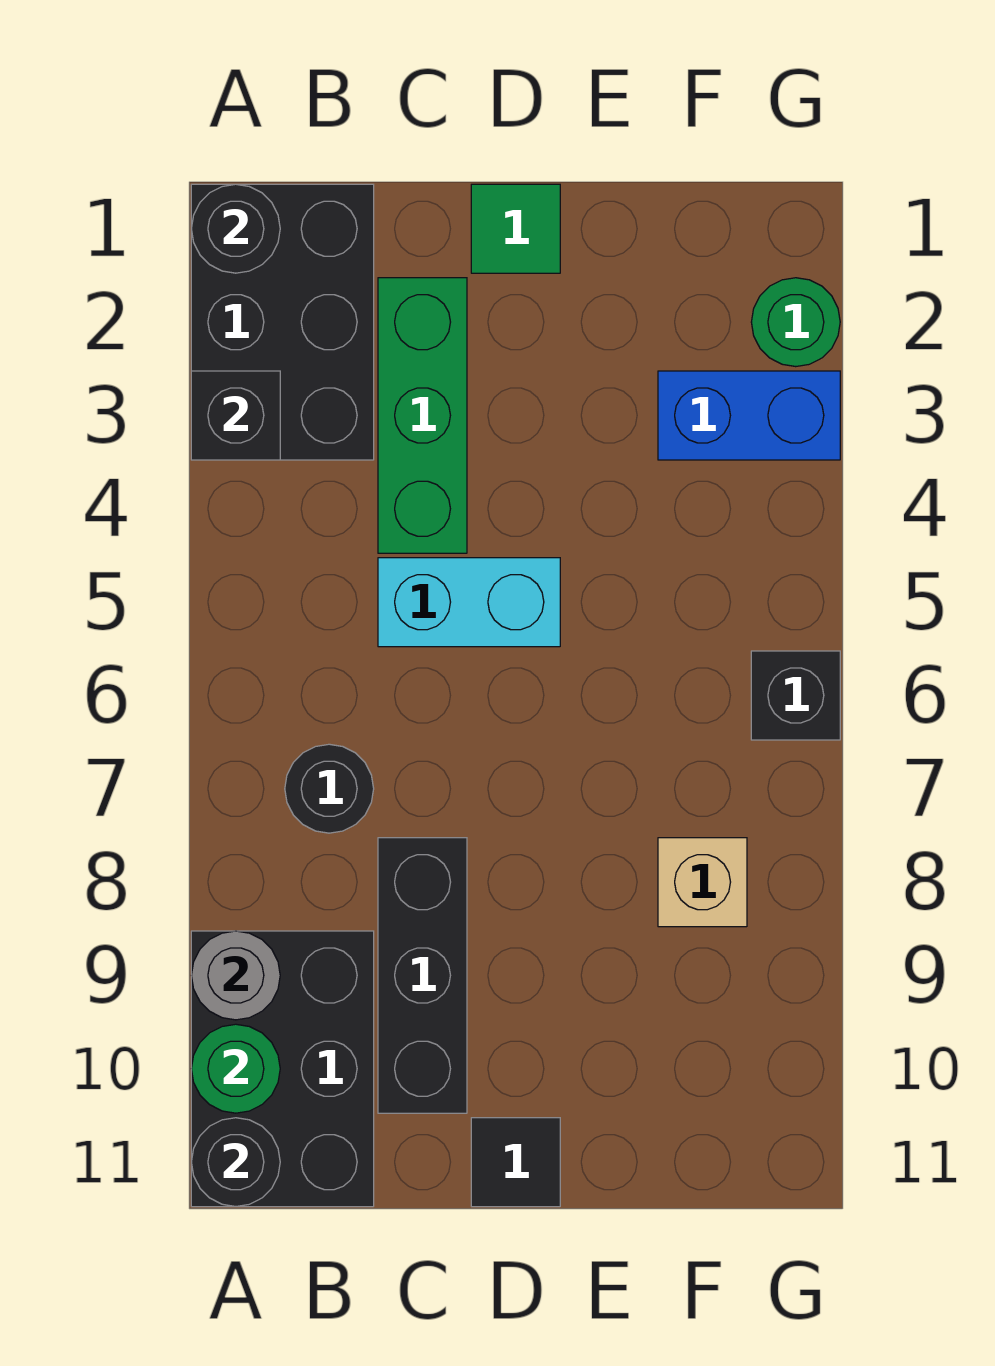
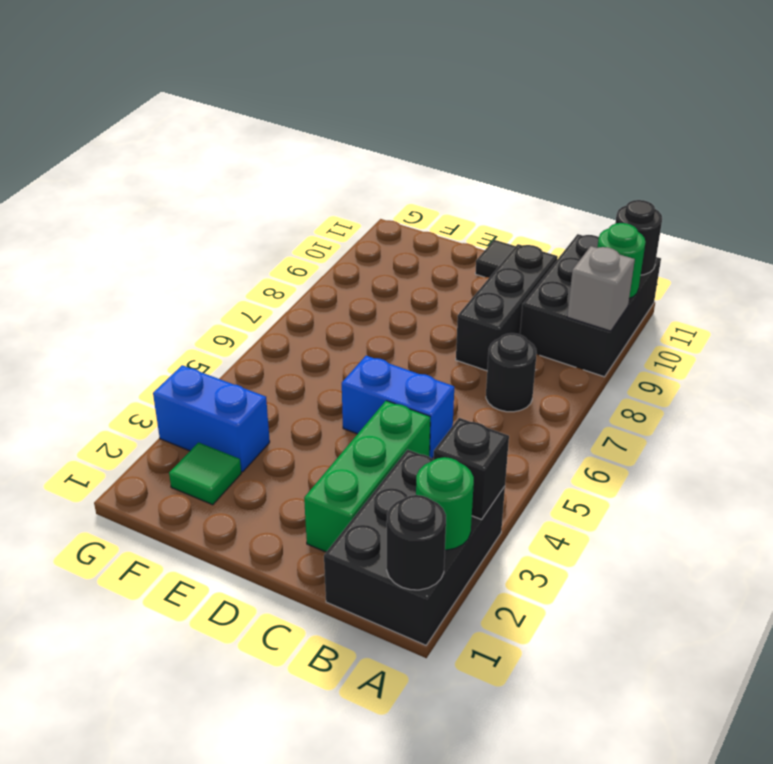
grey round brick A9 level 2 -> grey brick A9 level 2
cyan brick C5:D5 level 1 -> blue brick C5:D5 level 1
green tile D1 level 1 -> green tile F2 level 1
tan brick F8 level 1 -> none
green round brick G2 level 1 -> green round brick A2 level 2
black brick G6 level 1 -> none

